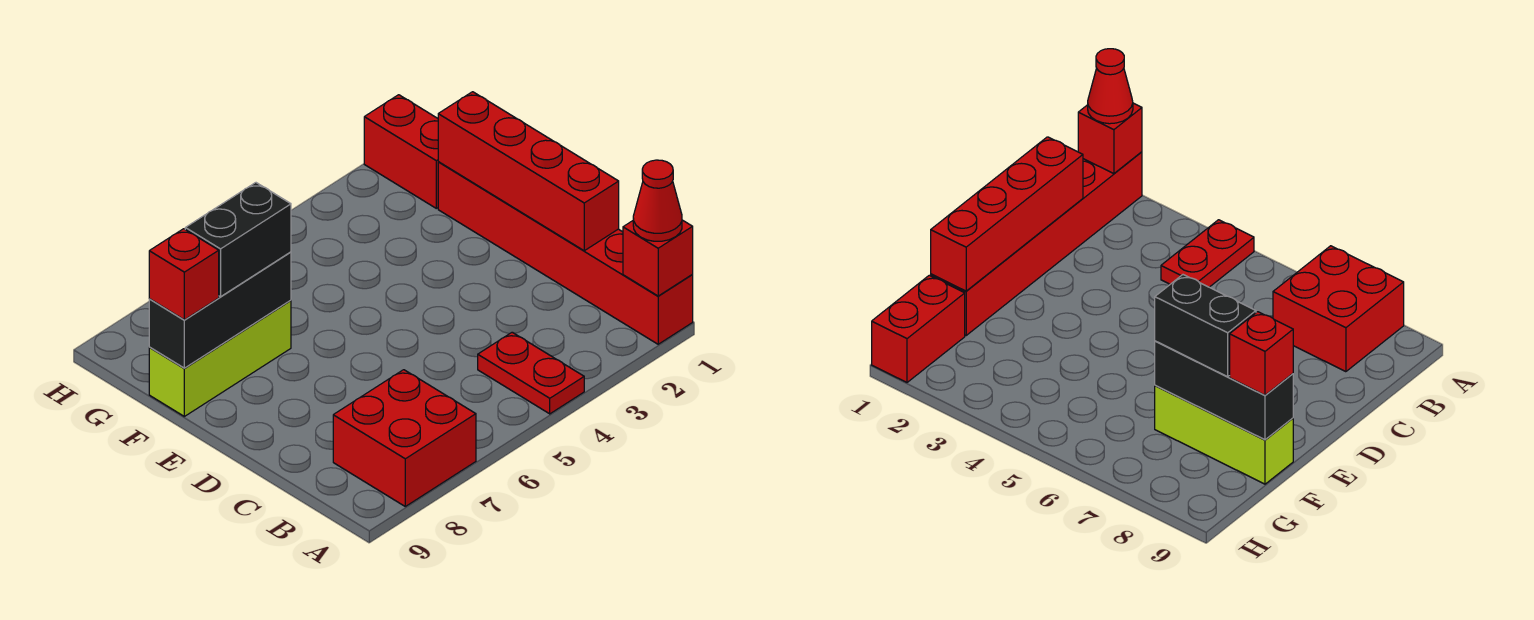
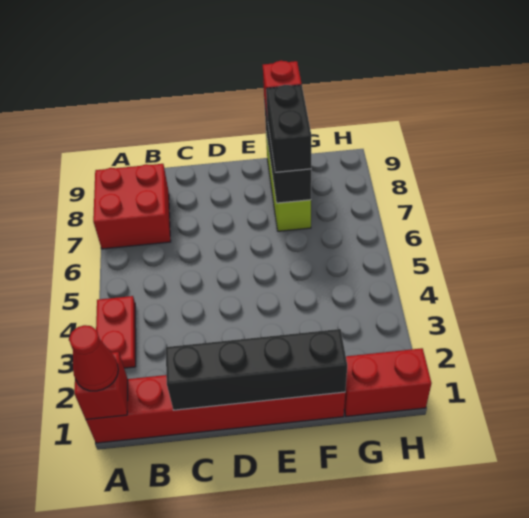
red plate A4:B4 level 1 -> red plate A3:A4 level 1
red brick C1:F1 level 2 -> black brick C1:F1 level 2

